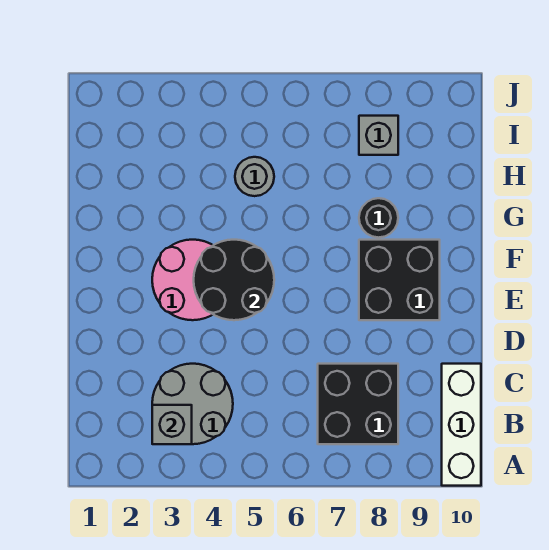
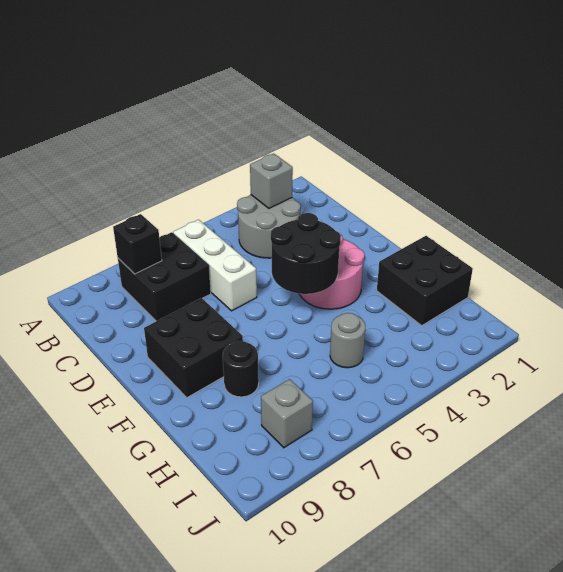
white brick A10:C10 level 1 -> white brick B6:D6 level 1
none -> black brick B8 level 2
none -> black brick G1:H2 level 1

